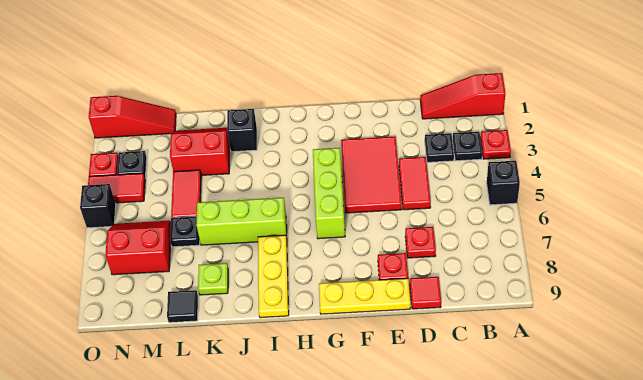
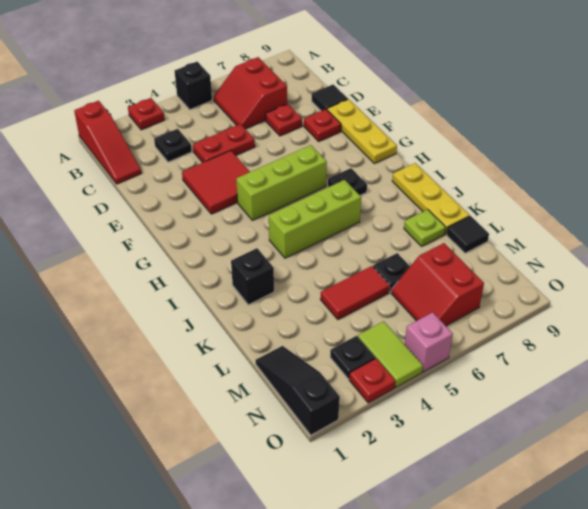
black plate B3 level 1 -> black plate H7 level 1
red tile D4:D5 level 1 -> red plate D4:D5 level 1
red tile D9 level 1 -> black tile D9 level 1
red tile E3:F5 level 1 -> red tile E3:F4 level 1
lime brick I6:K6 level 1 -> lime brick I4:I6 level 1
yellow plate I7:I9 level 1 -> yellow plate I9:K9 level 1
red slope K2:L3 level 1 top 3 -> red slope B6:C7 level 1 top 7
red slope M1:O1 level 1 top O -> black slope M1:O1 level 1 top O
red tile N4:O4 level 1 -> lime tile N4:O4 level 1
black brick O5 level 1 -> pink brick O5 level 1

